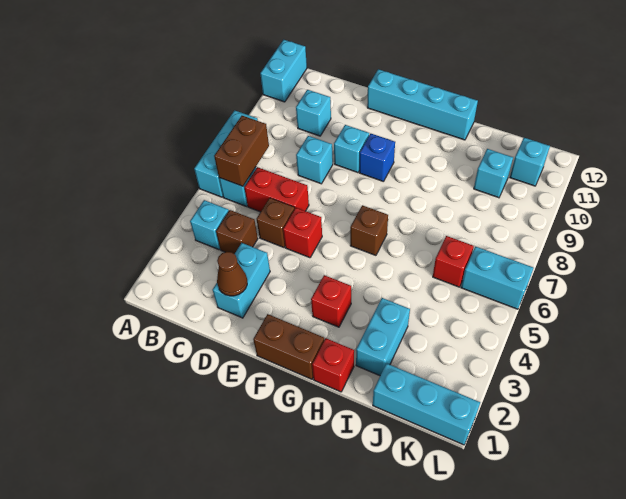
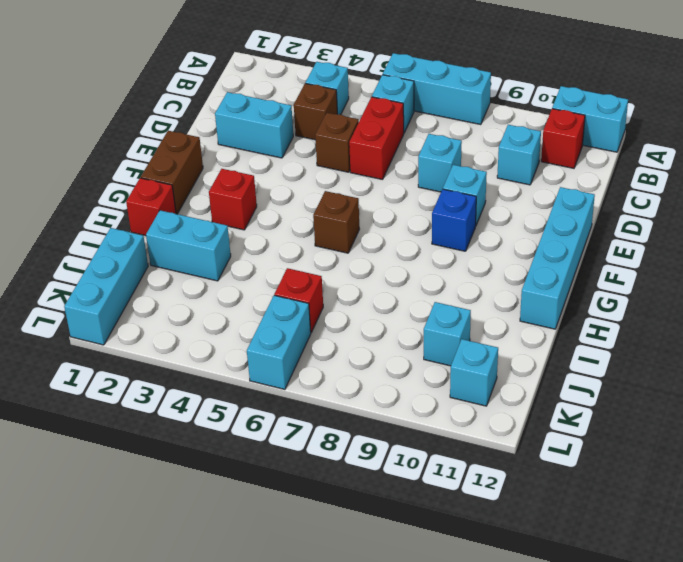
brown brick B6:B7 level 2 -> none
brown cone D2 level 2 -> none
red brick E5 level 1 -> red brick B11 level 1

